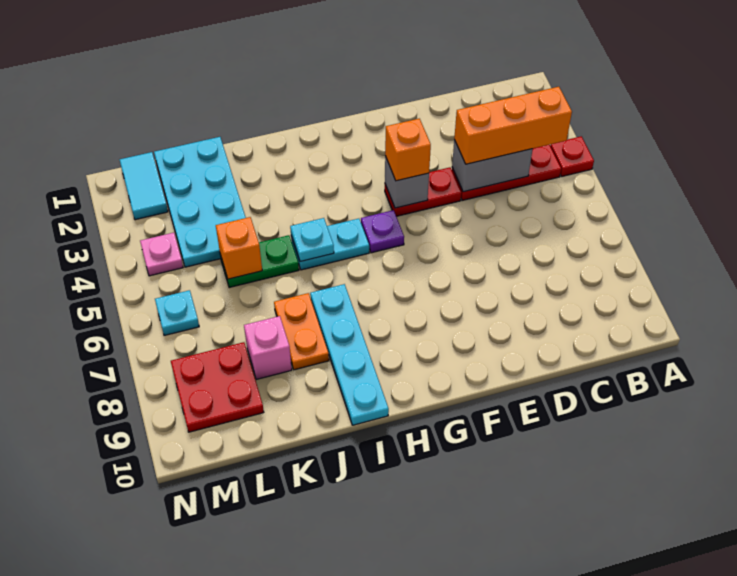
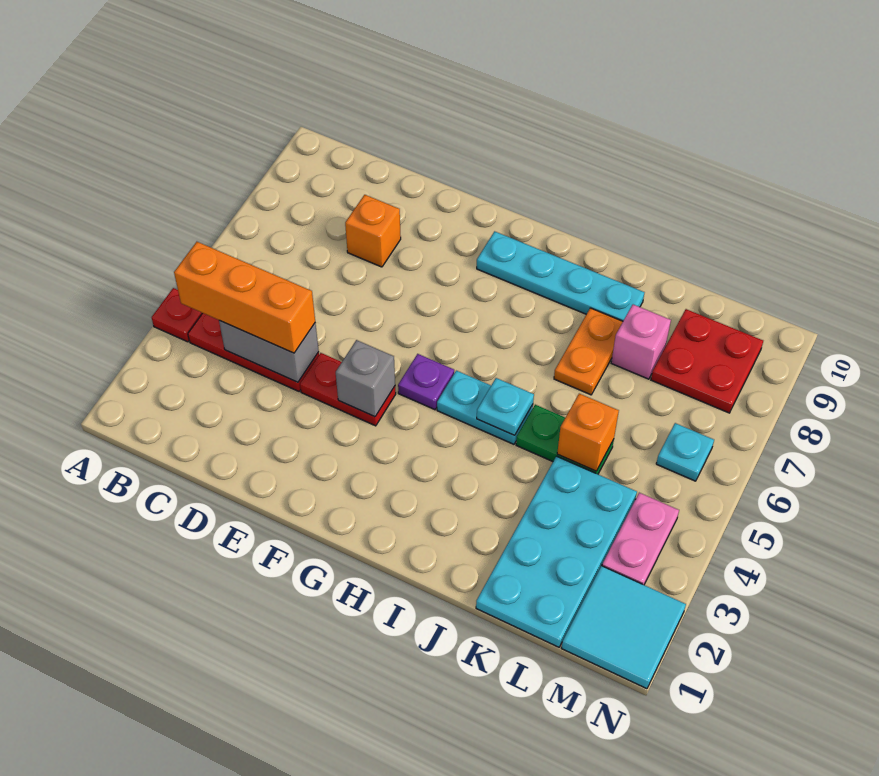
orange brick F4 level 3 -> orange brick D8 level 1
cyan plate I7:I10 level 1 -> cyan plate G9:J9 level 1
cyan tile M1:M2 level 1 -> cyan tile M1:N2 level 1
pink plate M4 level 1 -> pink plate M3:M4 level 1

